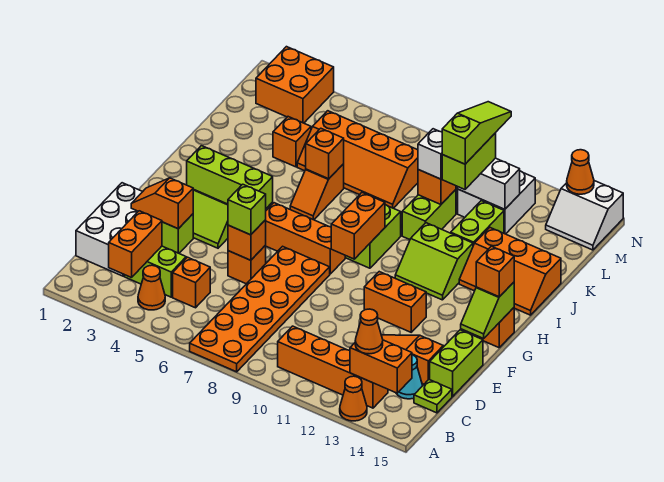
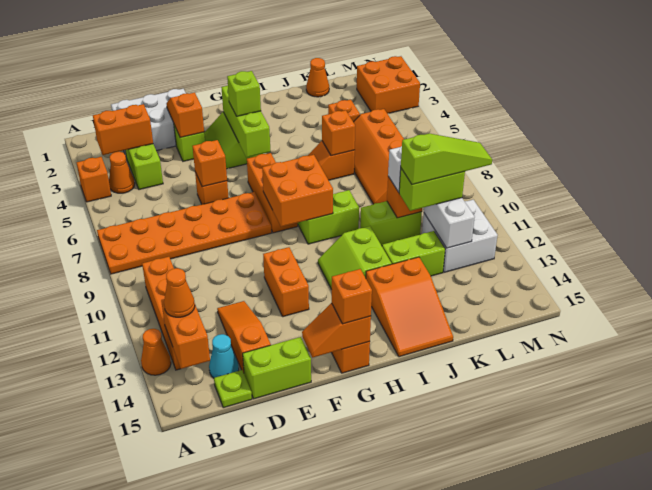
orange brick C5 level 1 -> orange brick A4 level 1
lime brick E6 level 3 -> lime brick G4 level 3
lime slope F15:G15 level 2 top G -> orange slope F15:G15 level 2 top G
orange brick G9:H9 level 2 -> orange brick G8:H9 level 2
orange slope I13:J15 level 1 top J -> orange slope I13:J15 level 1 top 13
white slope M14:N15 level 1 top N -> none
orange cone N14 level 2 -> orange cone K1 level 1

